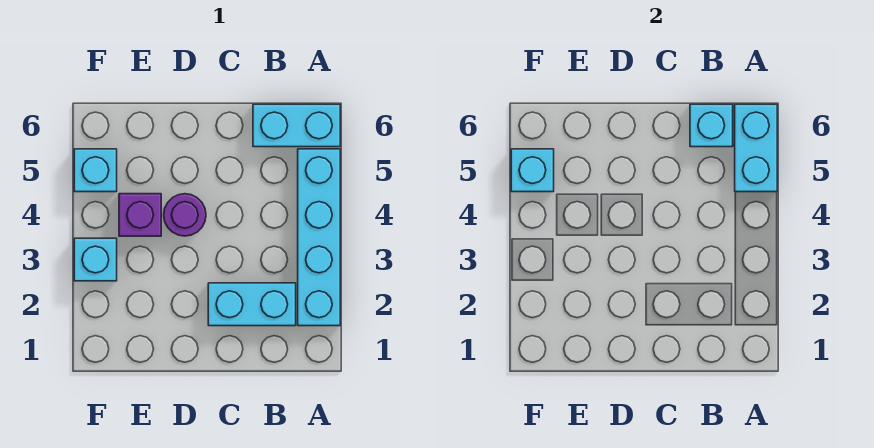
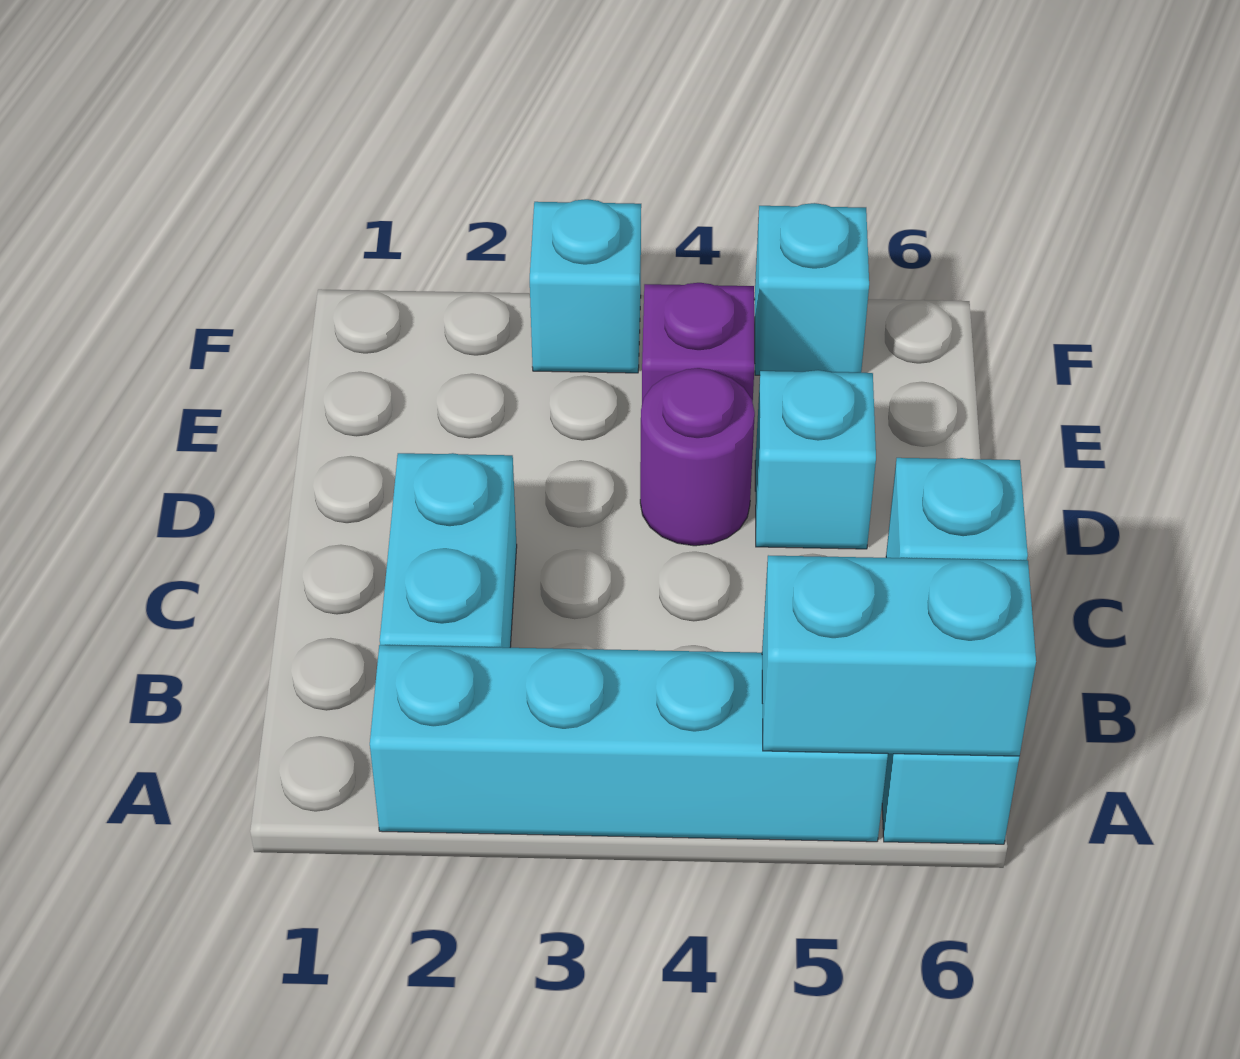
cyan brick F5 level 2 -> cyan brick D5 level 1

